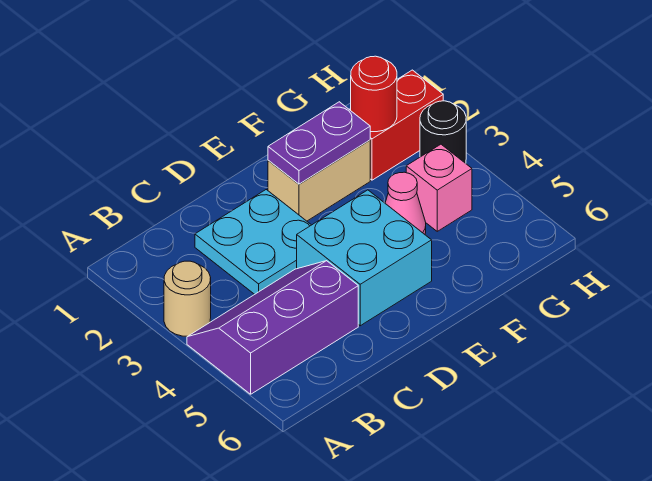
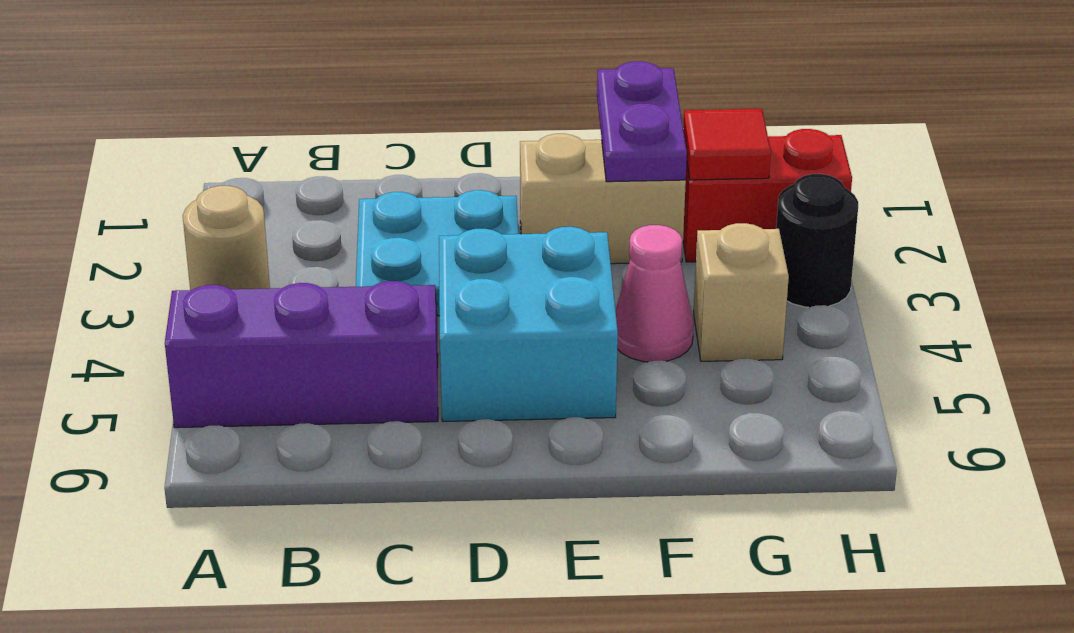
purple plate E2:F2 level 2 -> purple plate F1:F2 level 2
red round brick G2 level 2 -> red tile G2 level 2
pink brick G4 level 1 -> tan brick G4 level 1

